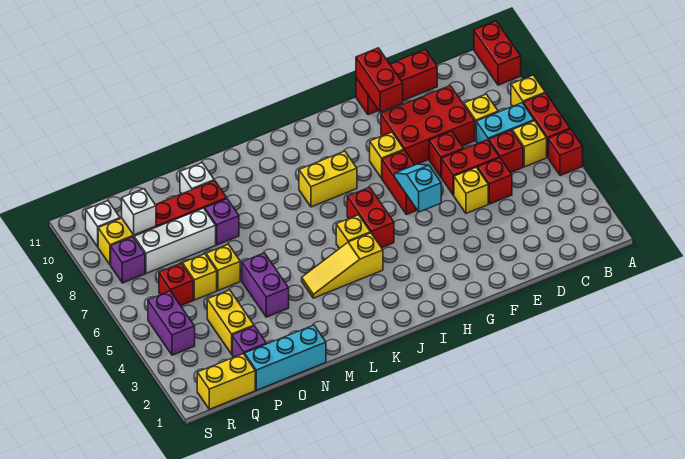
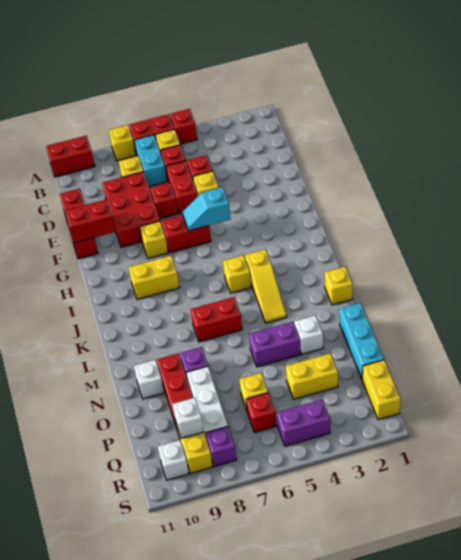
red brick I5:I6 level 1 -> red brick L6:L7 level 1
yellow brick I8:J8 level 1 -> yellow brick I8:I9 level 1
none -> white brick N3 level 1
yellow brick O6 level 1 -> yellow brick L1 level 1
purple brick P2 level 1 -> none

